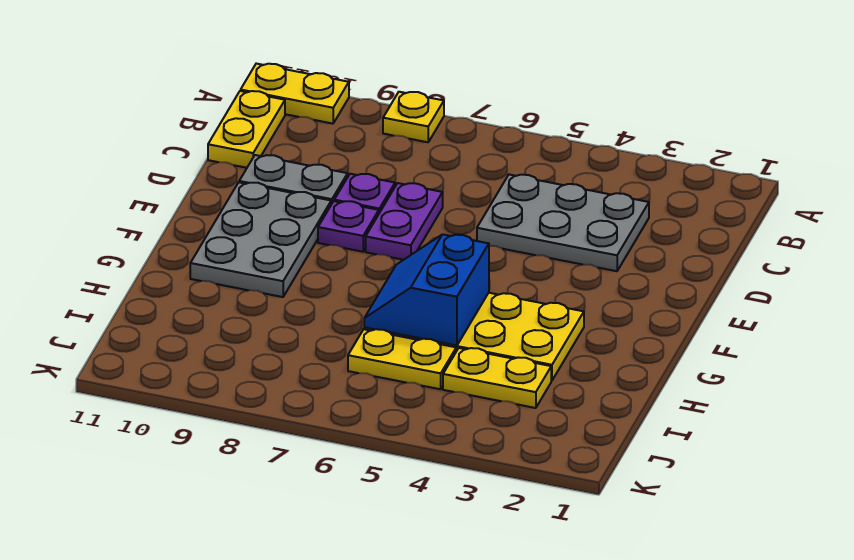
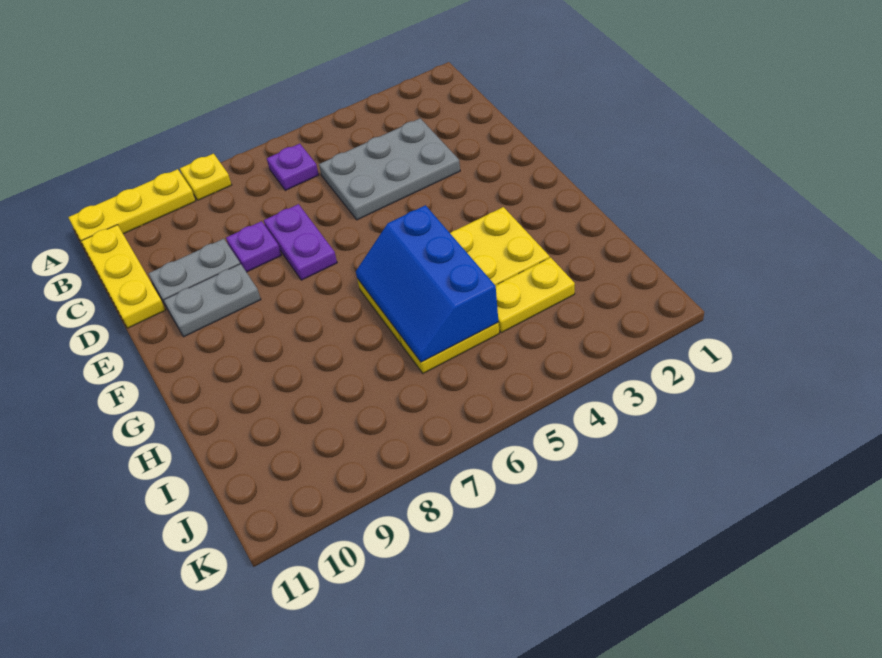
yellow plate A10:A11 level 1 -> yellow plate A9:A11 level 1
yellow plate B11:C11 level 1 -> yellow plate B11:D11 level 1
purple plate E8 level 1 -> purple plate B6 level 1
grey plate E9:G10 level 1 -> grey plate E9:E10 level 1
blue slope G5:H6 level 2 top 5 -> blue slope G5:I6 level 2 top 5

